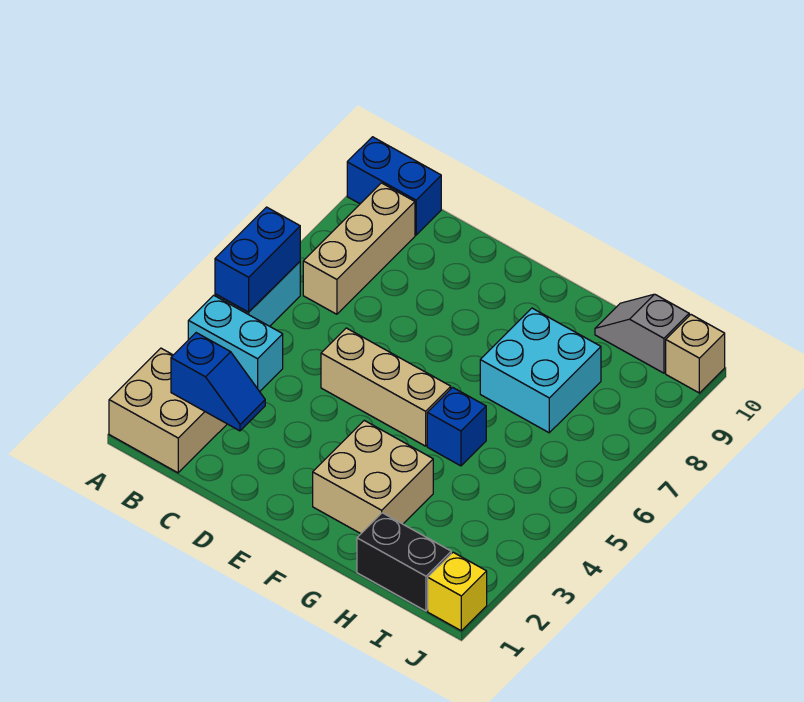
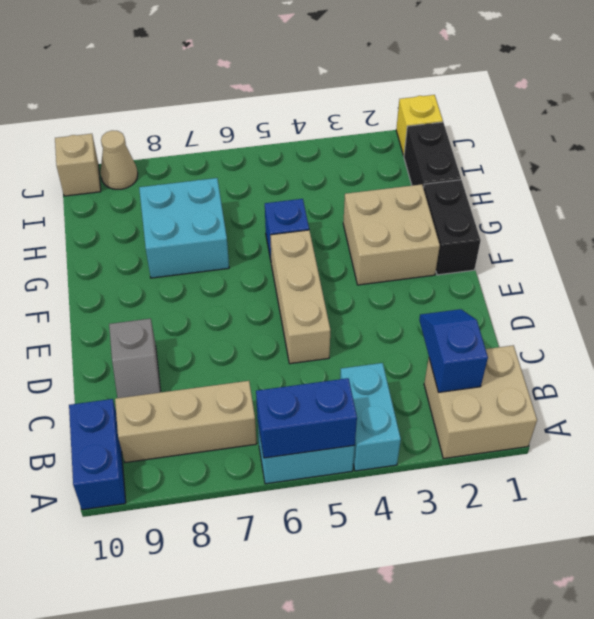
none -> black brick F1:G1 level 1
grey slope H10:I10 level 1 top I -> grey slope C9:D9 level 1 top D
none -> tan cone J9 level 1

